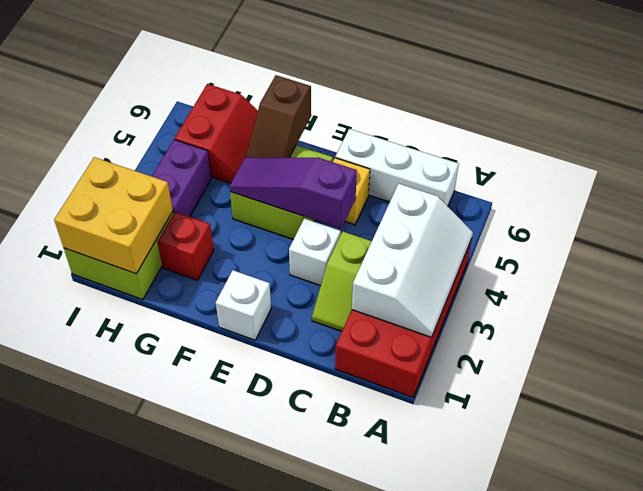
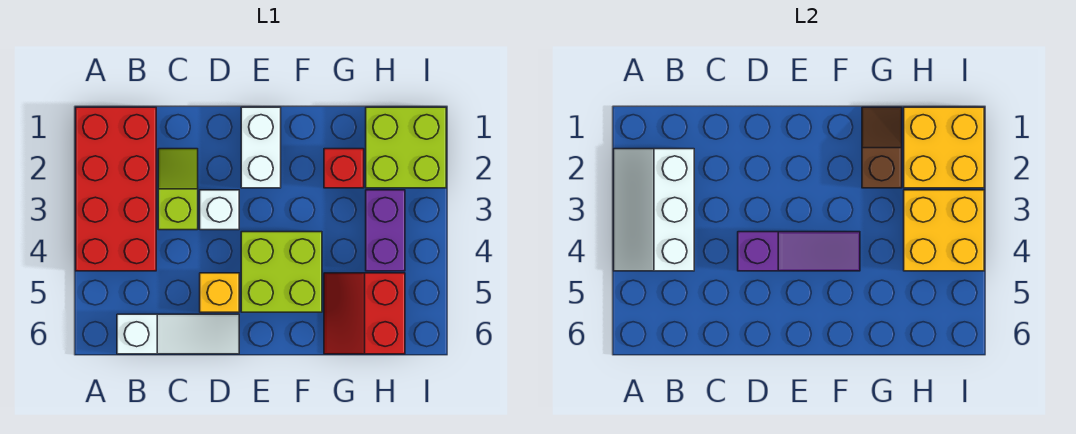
white brick B6:D6 level 1 -> white slope B6:D6 level 1 top B
white brick E1 level 1 -> white brick E1:E2 level 1
brown slope F5:F6 level 2 top 6 -> brown slope G1:G2 level 2 top 2
none -> yellow brick H3:I4 level 2

